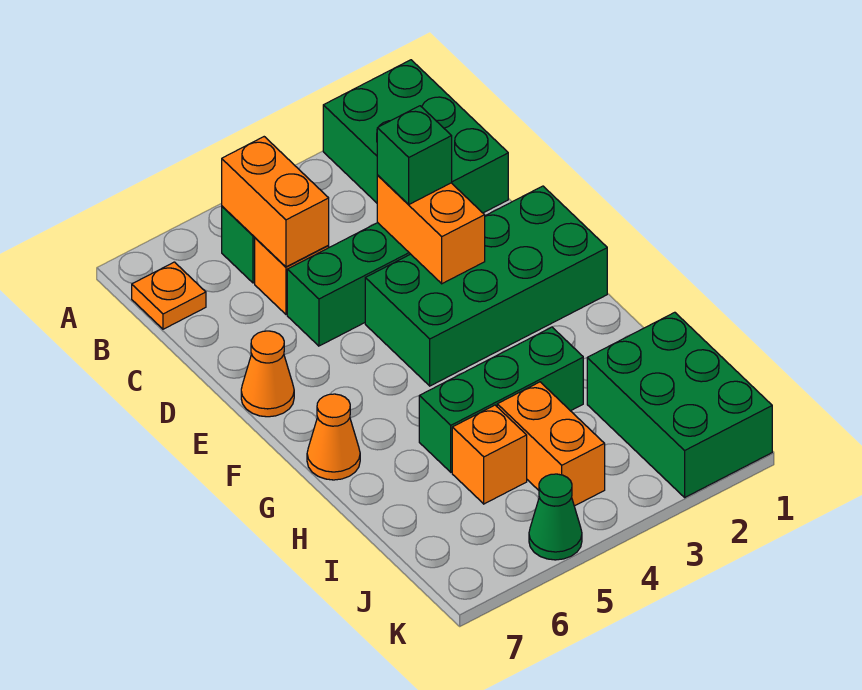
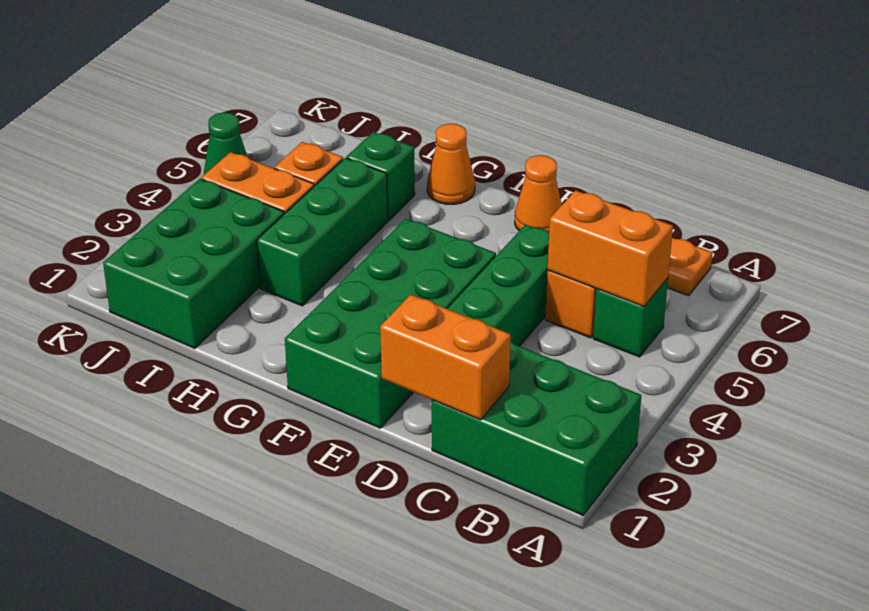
orange brick D3:E3 level 2 -> orange brick C1:D1 level 2
green brick D3 level 3 -> green brick H6 level 1
green brick I1:K2 level 1 -> green brick I1:J3 level 1

